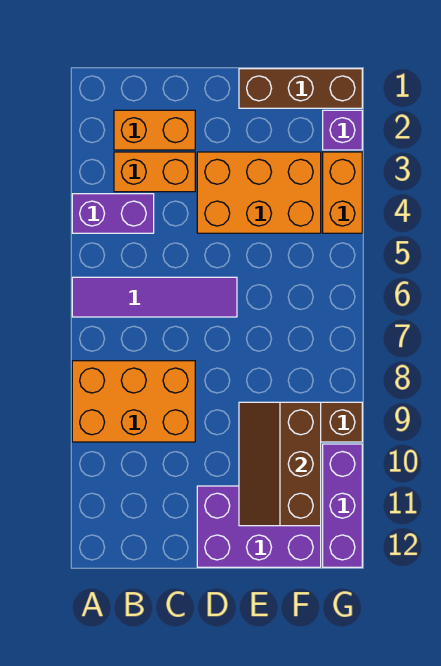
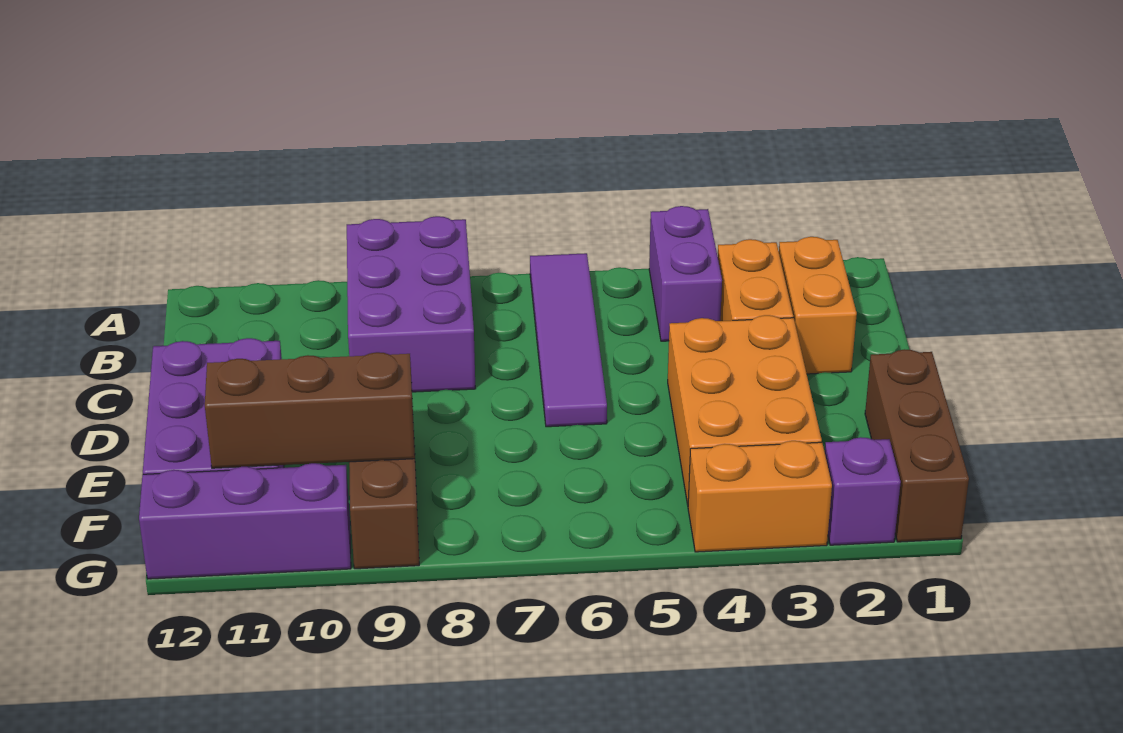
orange brick A8:C9 level 1 -> purple brick A8:C9 level 1

